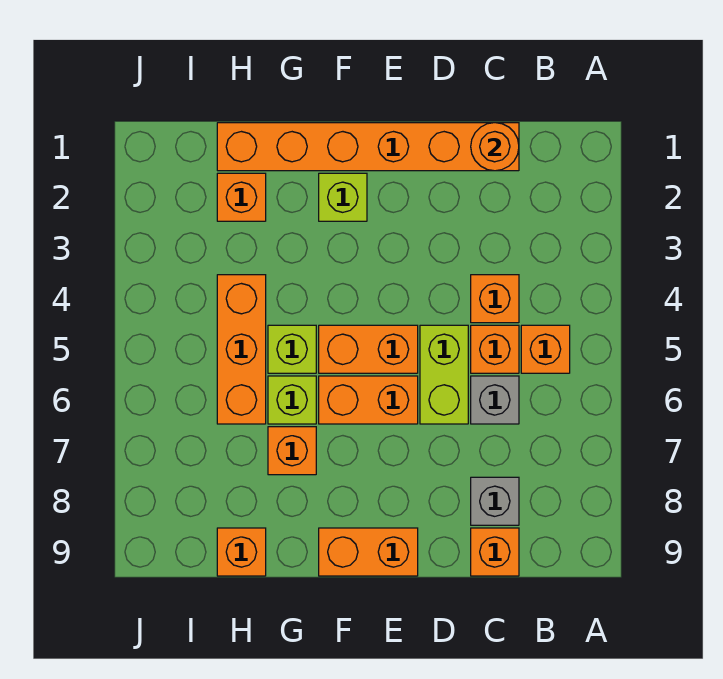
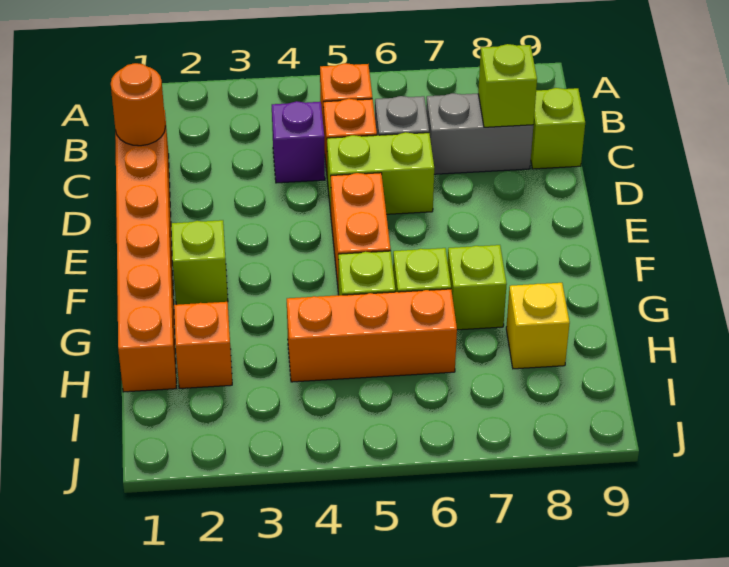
orange brick C4 level 1 -> purple brick C4 level 1
grey brick C8 level 1 -> grey brick C7:C8 level 1
none -> lime brick C8 level 2
orange brick C9 level 1 -> lime brick C9 level 1
orange brick E6:F6 level 1 -> none
orange brick E9:F9 level 1 -> none
orange brick G7 level 1 -> lime brick G7 level 1
none -> yellow brick H8 level 1
orange brick H9 level 1 -> none

